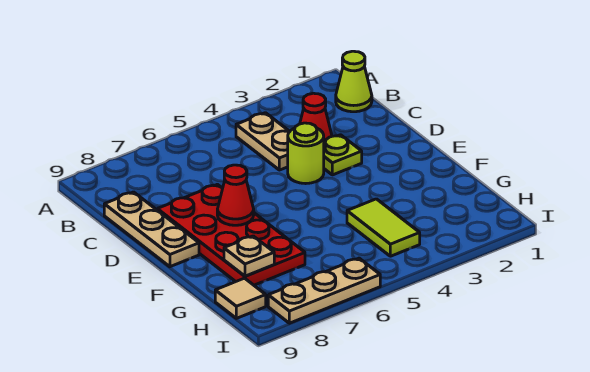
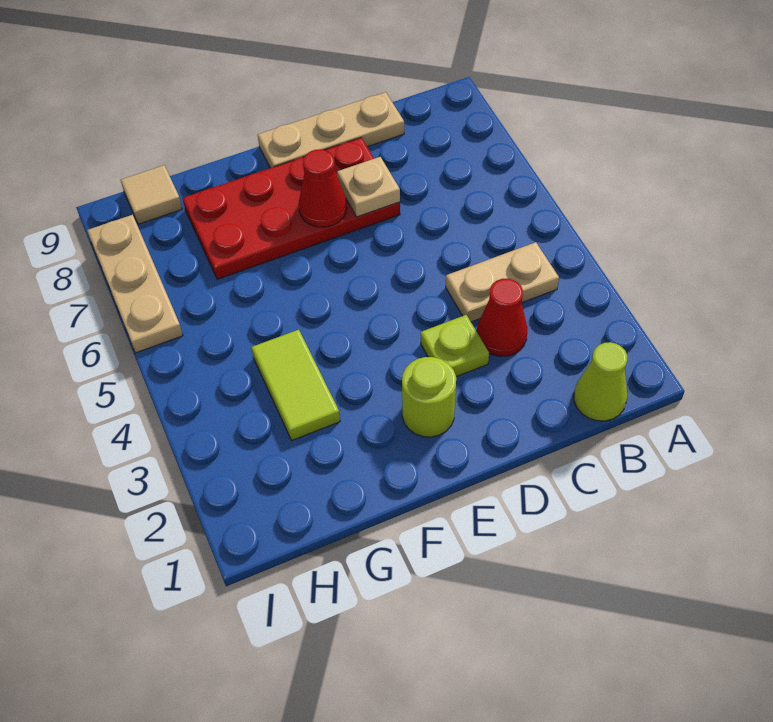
lime round brick D4 level 1 -> lime round brick E2 level 1
lime tile G4:H4 level 1 -> lime tile G3:G4 level 1
tan plate G8 level 2 -> tan plate D7 level 2

